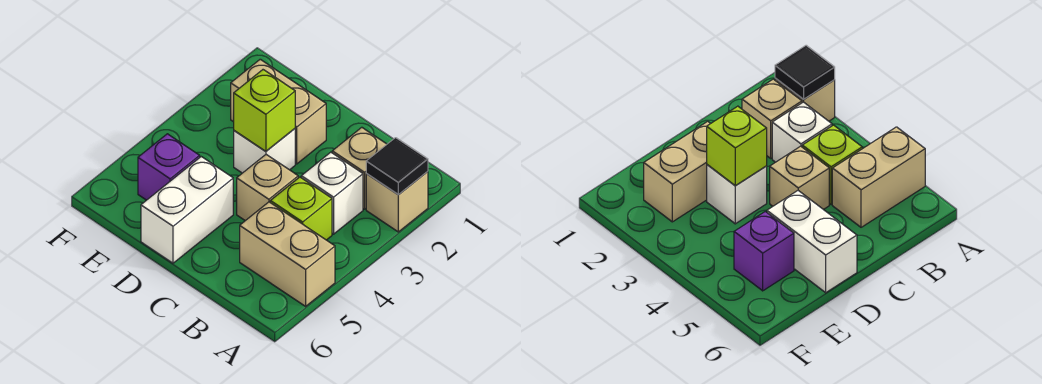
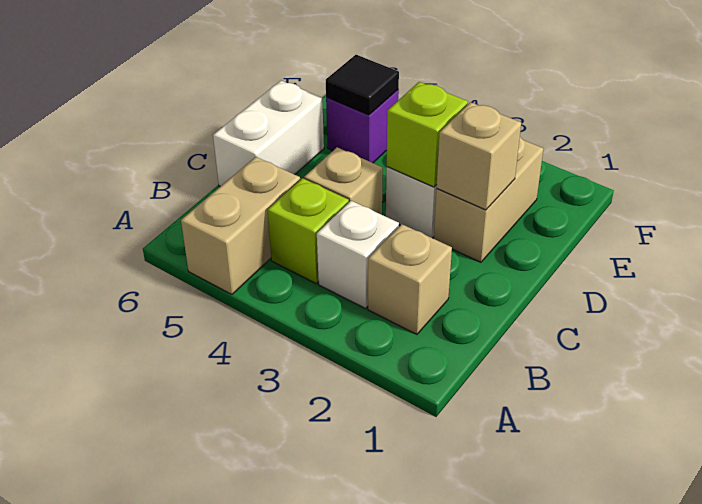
tan brick A2 level 1 -> tan brick D2 level 2
black tile A2 level 2 -> black tile E5 level 2
white brick D5:D6 level 1 -> white brick C6:D6 level 1

